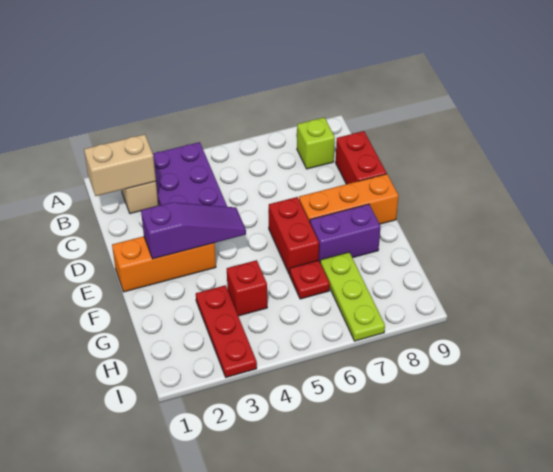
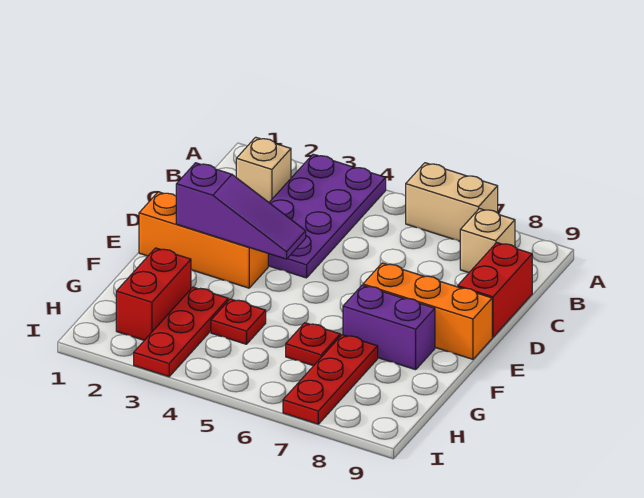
tan brick B1:B2 level 2 -> tan brick A6:A7 level 1
lime brick B8 level 1 -> tan brick B8 level 1
red brick E6:F6 level 1 -> red brick G2:H2 level 1
red brick G4 level 1 -> red plate G4 level 1
lime plate G7:I7 level 1 -> red plate G7:I7 level 1

